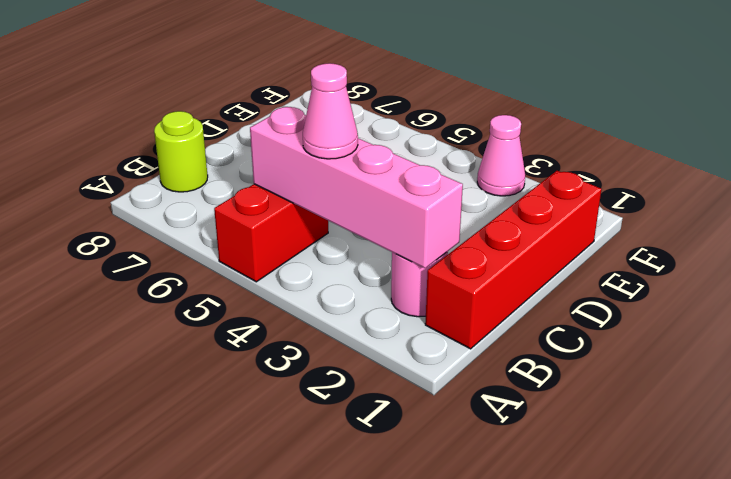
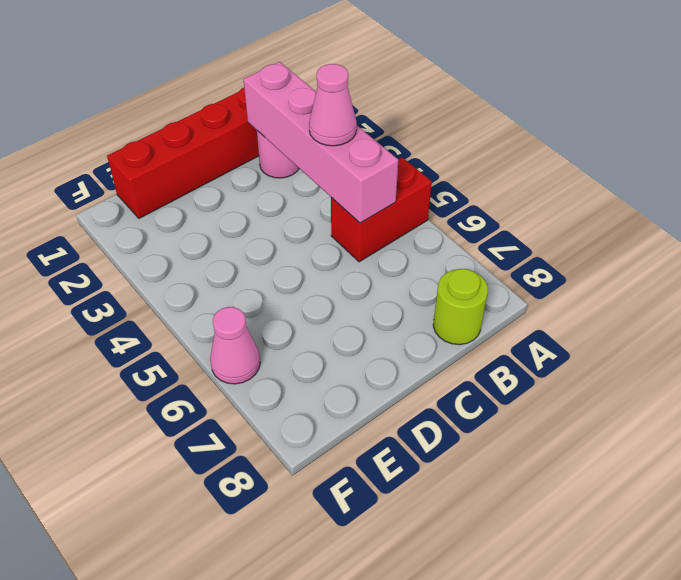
pink cone F3 level 1 -> pink cone F6 level 1

